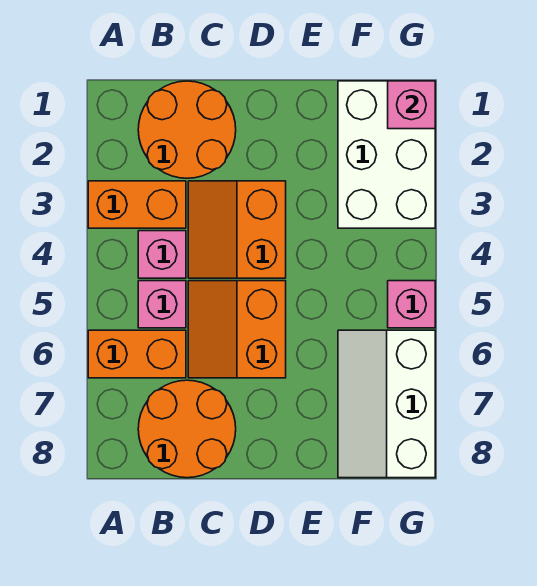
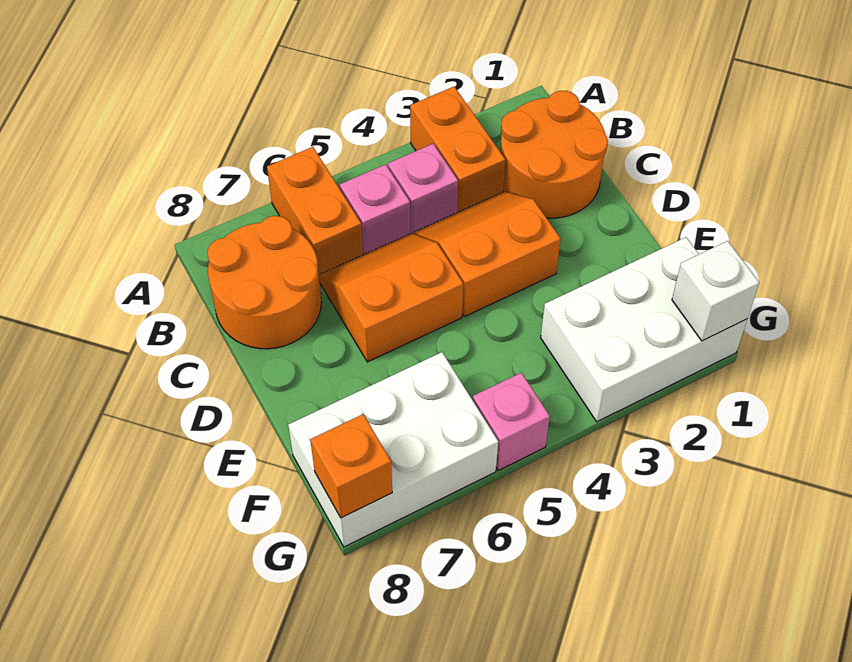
white slope F6:G8 level 1 top G -> white brick F6:G8 level 1
pink brick G1 level 2 -> white brick G1 level 2
none -> orange brick G8 level 2

